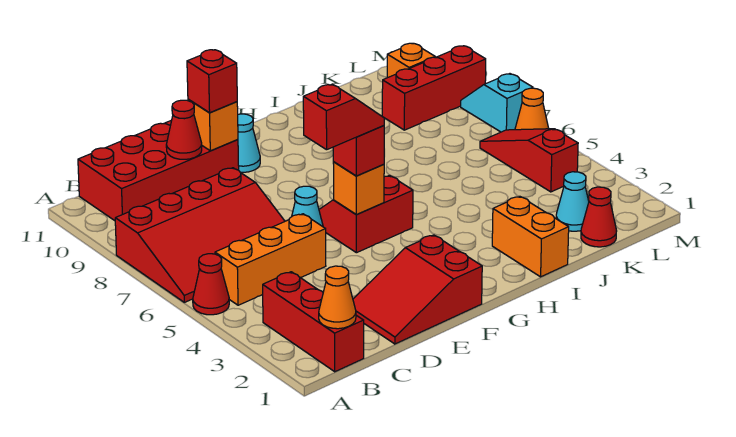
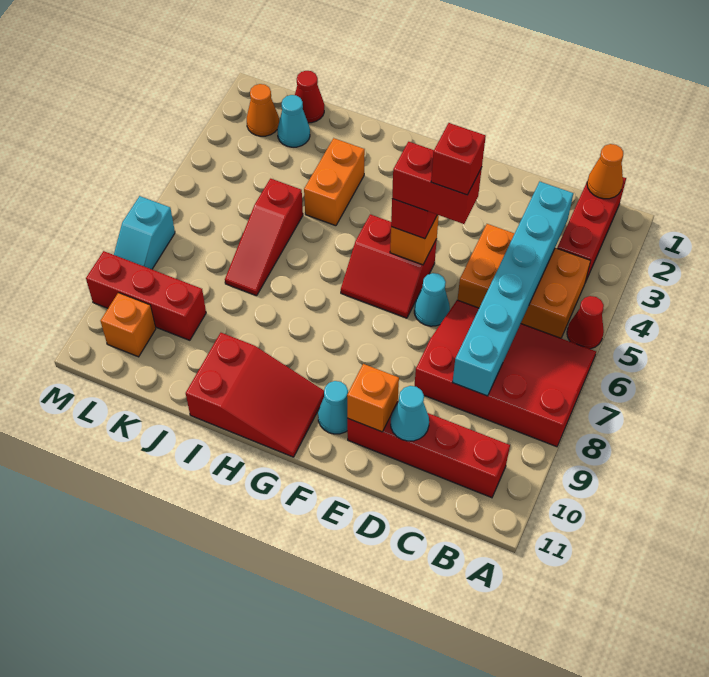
orange brick B5:D5 level 1 -> orange brick B4:D5 level 1
red brick B10:E11 level 1 -> red brick B10:E10 level 1
none -> cyan brick C3:C8 level 2
red slope D1:F2 level 1 top F -> red slope G10:I11 level 1 top I
red cone D10 level 2 -> cyan cone D10 level 2
red slope E5:F5 level 4 top E -> red brick E5:F5 level 4
red brick E10 level 3 -> red brick E5 level 5
orange brick I1:I2 level 1 -> orange brick I3:I4 level 1
red slope L4:L6 level 1 top 4 -> red slope J5:J7 level 1 top 5
orange cone M6 level 1 -> orange cone L2 level 1

